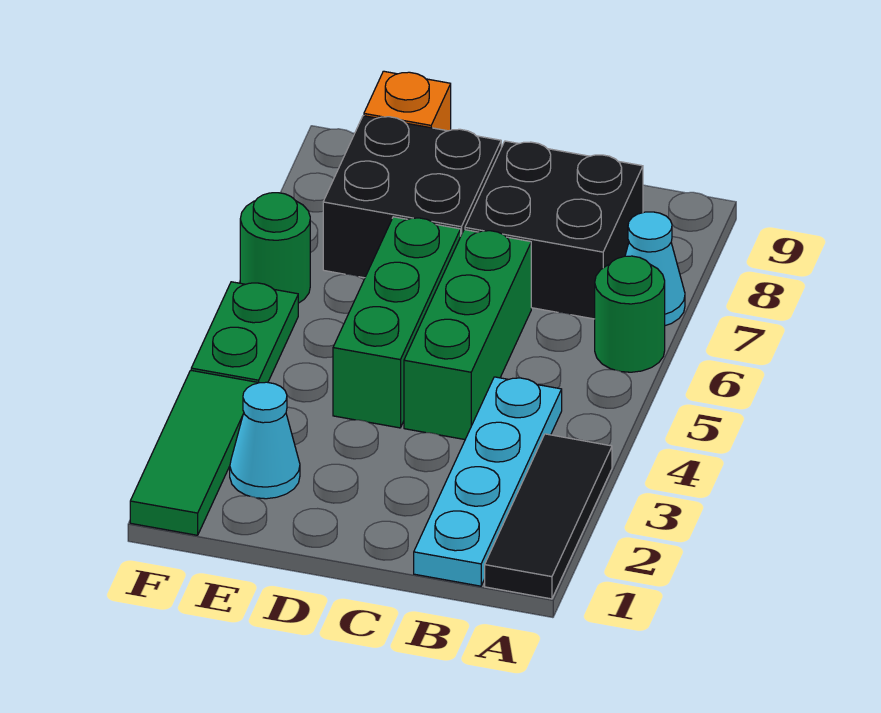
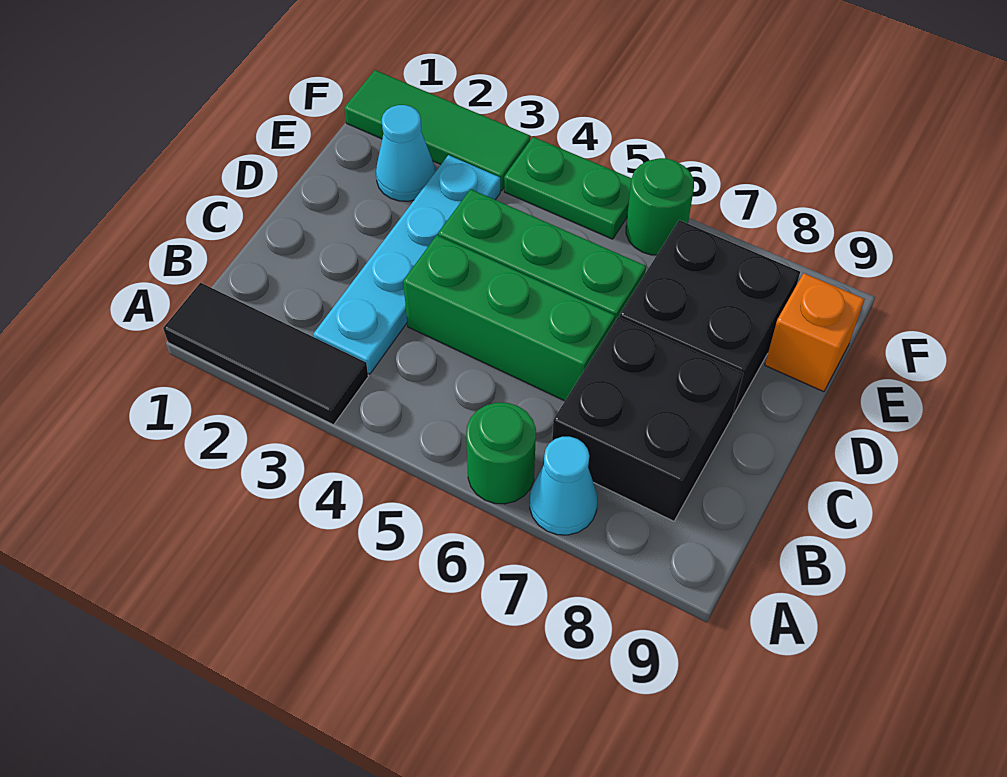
cyan plate B1:B4 level 1 -> cyan plate B3:E3 level 1

